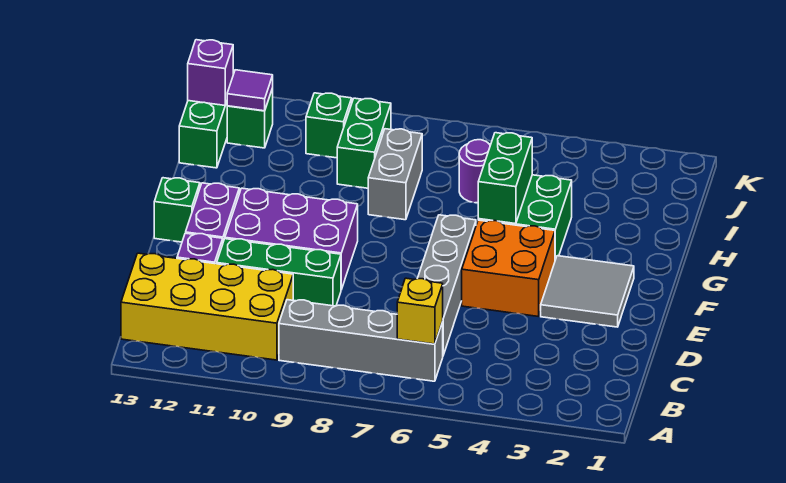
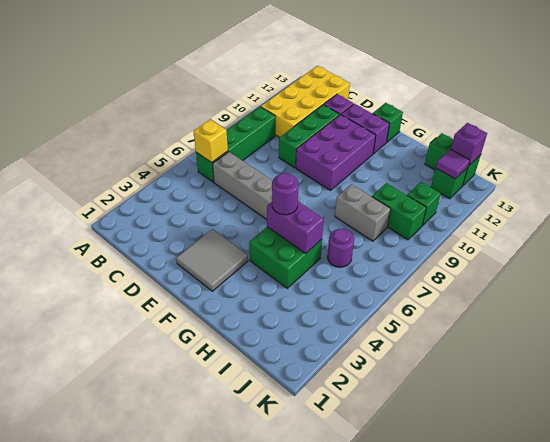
grey brick B6:B9 level 1 -> green brick B6:B9 level 1
orange brick E4:F5 level 1 -> none
green brick G5:H5 level 2 -> purple brick G5:H5 level 2
none -> purple round brick G5 level 3

